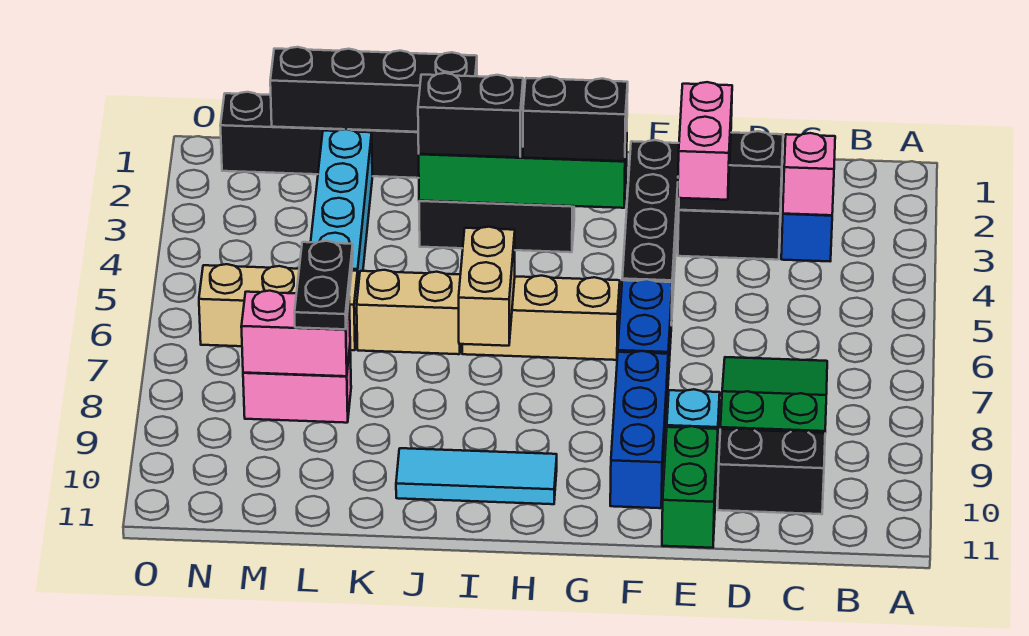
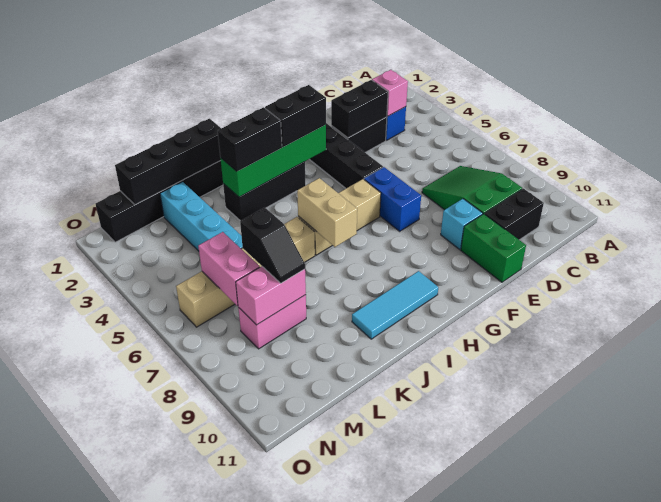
pink brick E3:E4 level 3 -> pink brick M6:M7 level 2
blue brick F8:F10 level 1 -> none
black plate L7:L8 level 3 -> black slope L7:L8 level 3 top 7

